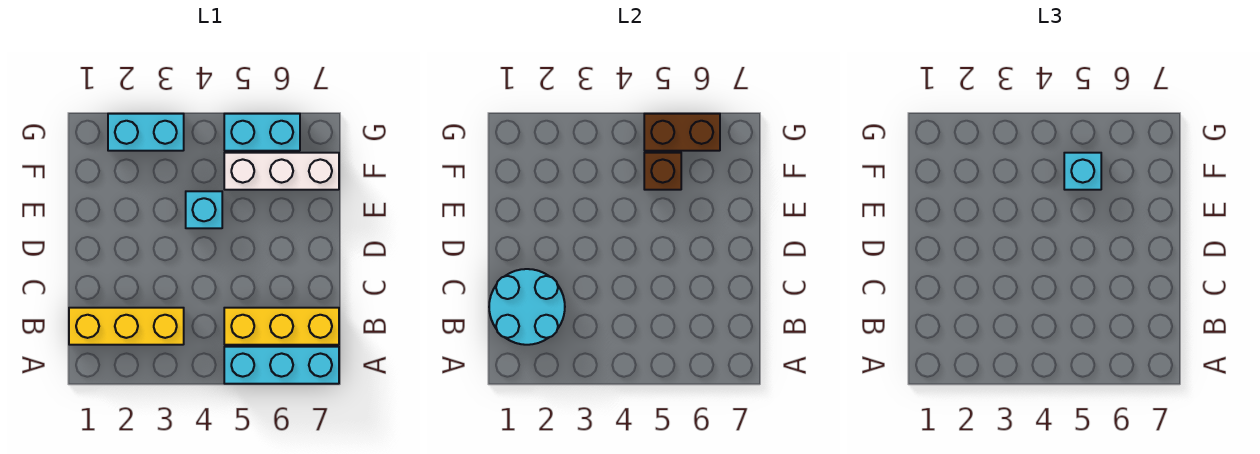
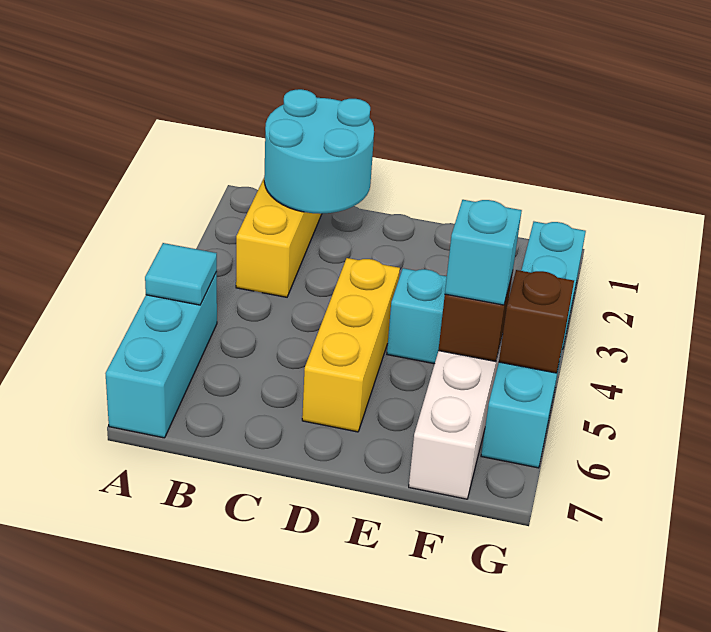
none -> cyan tile A5 level 2
yellow brick B5:B7 level 1 -> yellow brick D4:D6 level 1
brown brick G5:G6 level 2 -> brown brick G5 level 2

